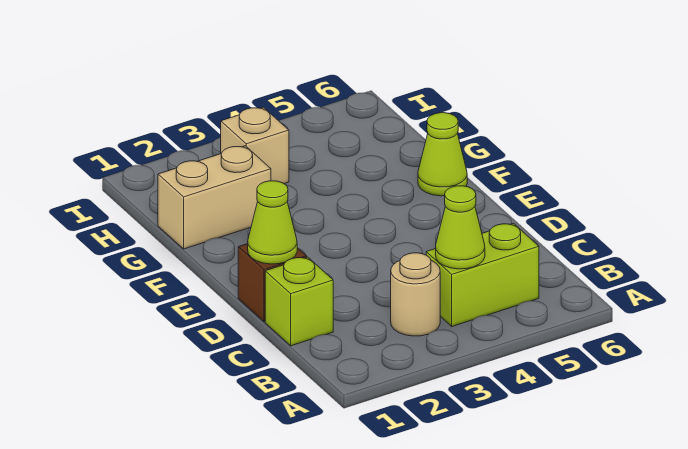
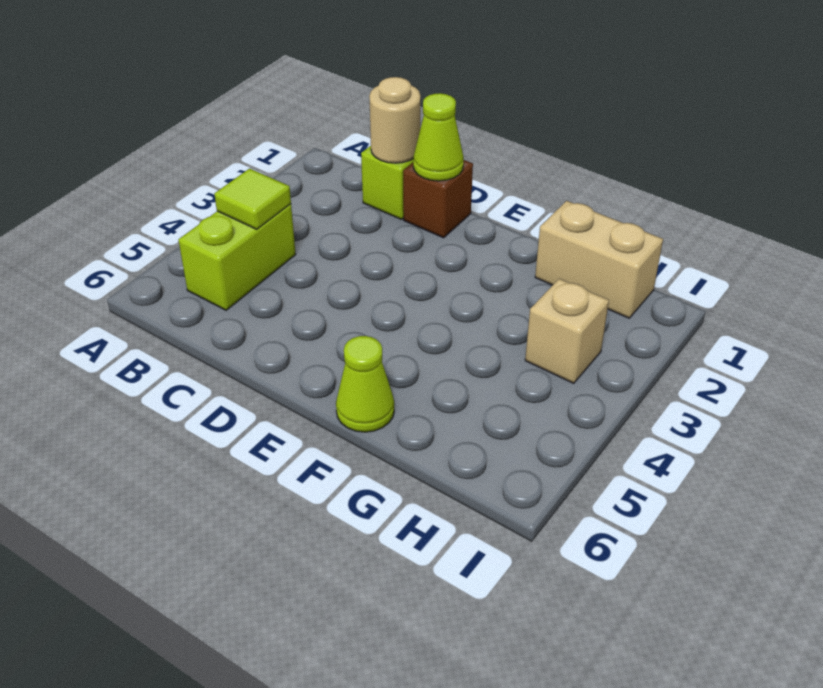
tan round brick B3 level 1 -> tan round brick C1 level 2
lime cone B4 level 2 -> lime tile B4 level 2
tan brick G1:G2 level 1 -> tan brick G1:H1 level 1

